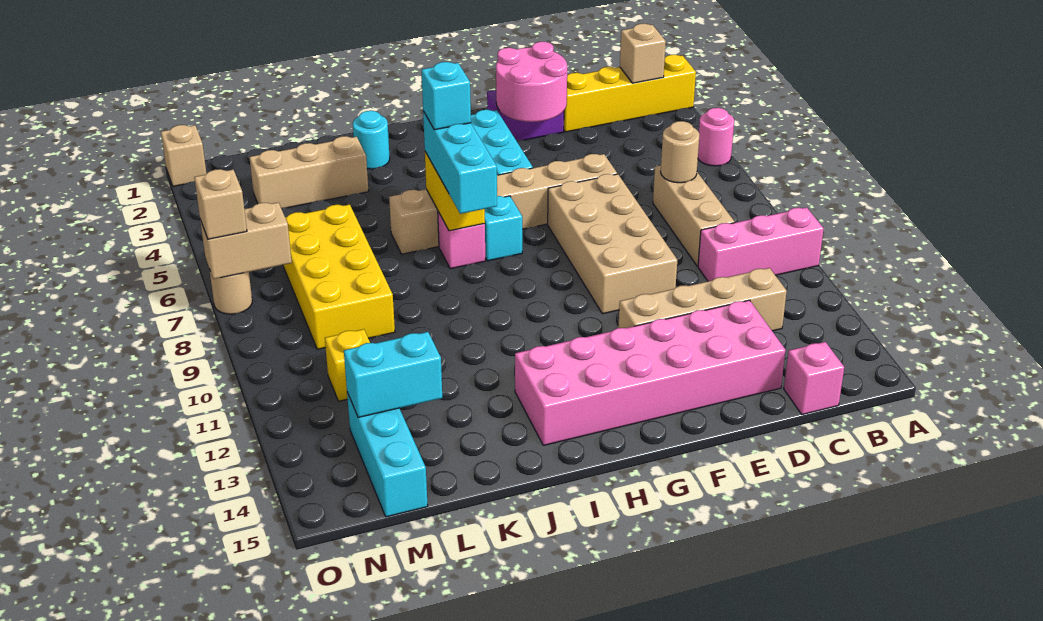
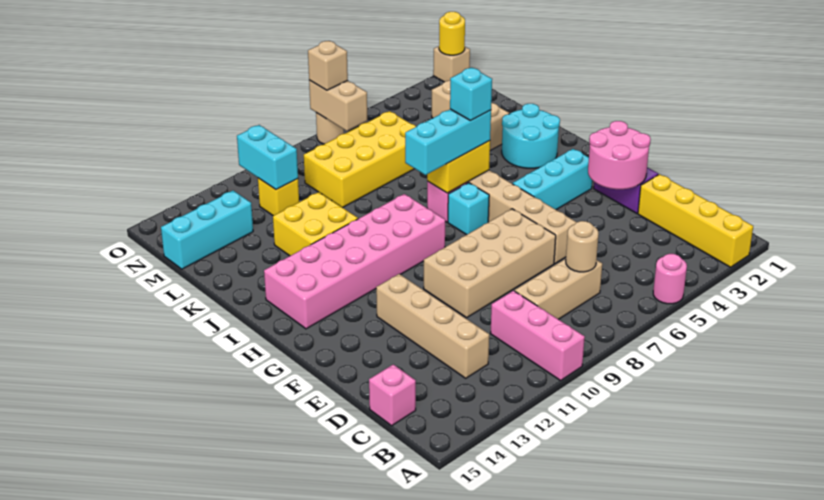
tan brick B2 level 2 -> none
pink brick D13:I14 level 1 -> pink brick H9:I14 level 1
cyan round brick J2 level 1 -> cyan round brick I2:J3 level 1
none -> yellow brick J11:K12 level 1
cyan brick L13:M13 level 2 -> cyan brick M11:N11 level 2
none -> yellow round brick O1 level 2

